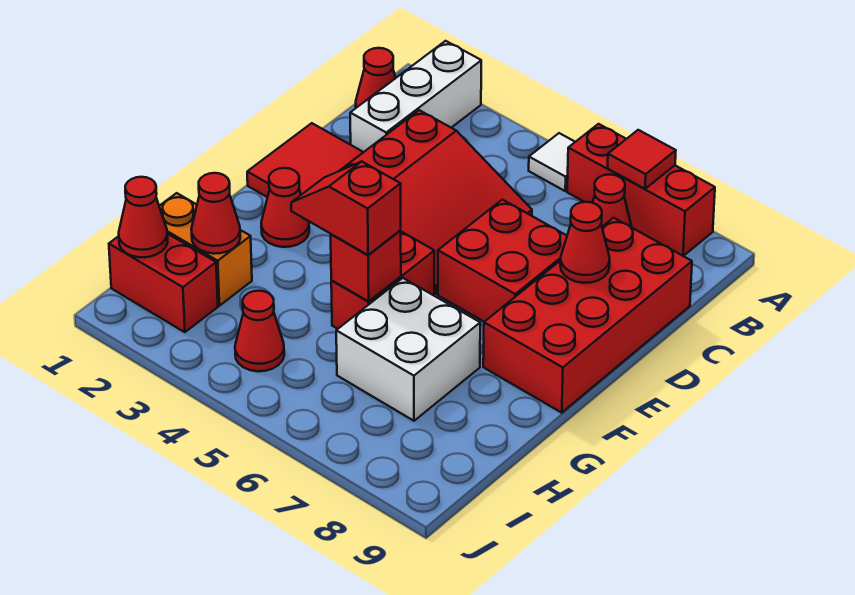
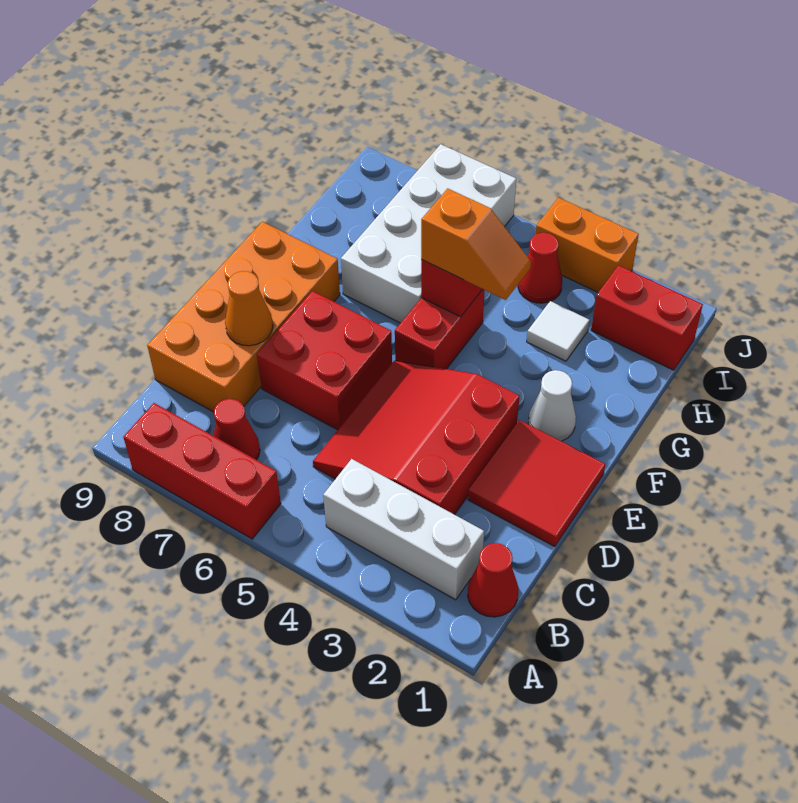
white brick A2:C2 level 1 -> white brick B2:B4 level 1
white tile A5 level 1 -> white tile H3 level 1
red tile A7 level 2 -> none
red brick C8:F9 level 1 -> orange brick C8:F9 level 1
red cone D8 level 2 -> orange cone D8 level 2
red cone F2 level 1 -> white cone F2 level 1
red slope G4:G5 level 3 top 5 -> orange slope G4:G5 level 3 top 5
white brick G6:H7 level 1 -> white brick G6:J7 level 1
orange brick H1:H2 level 1 -> orange brick J3:J4 level 1
red cone H2 level 2 -> none
red cone I1 level 2 -> none

